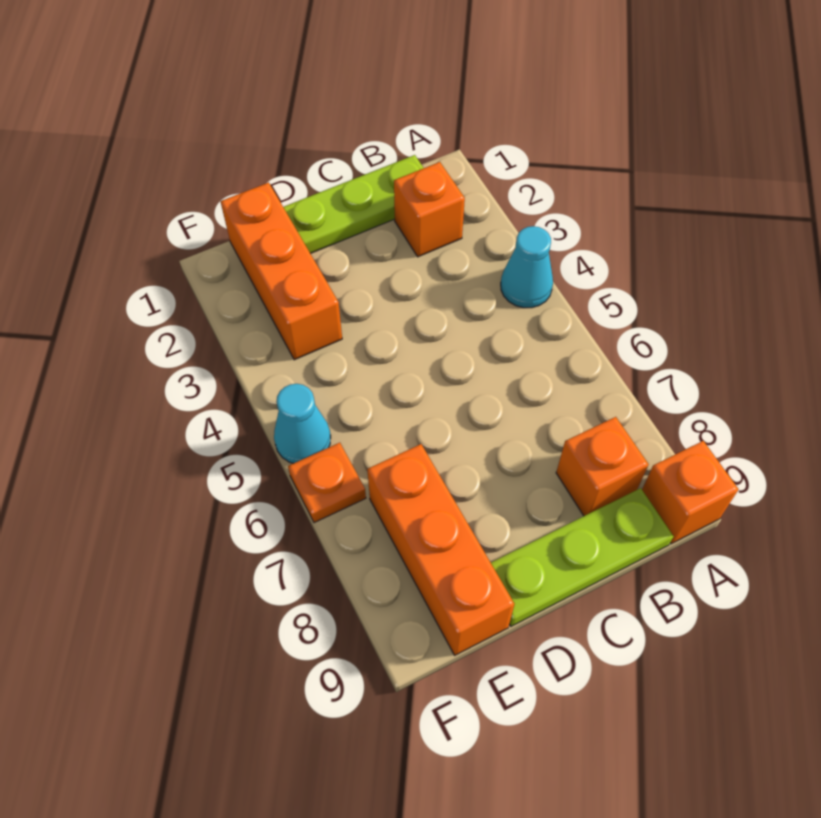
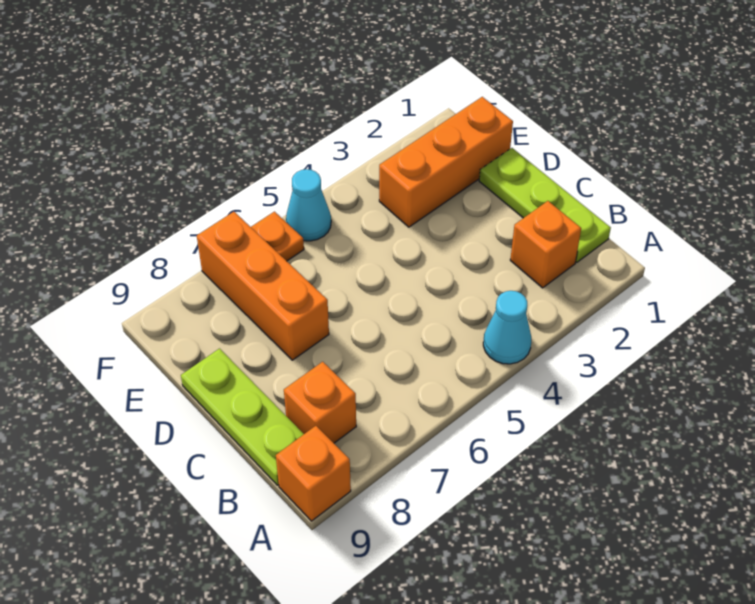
orange brick E7:E9 level 1 -> orange brick D7:F7 level 1

